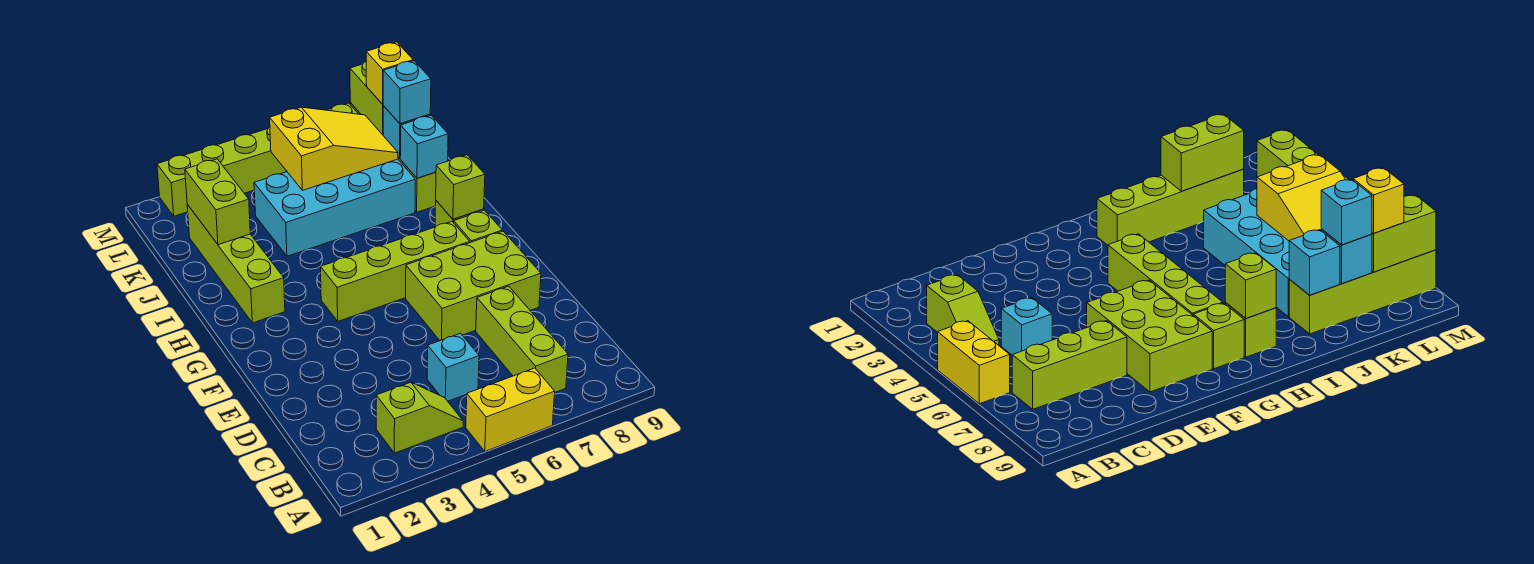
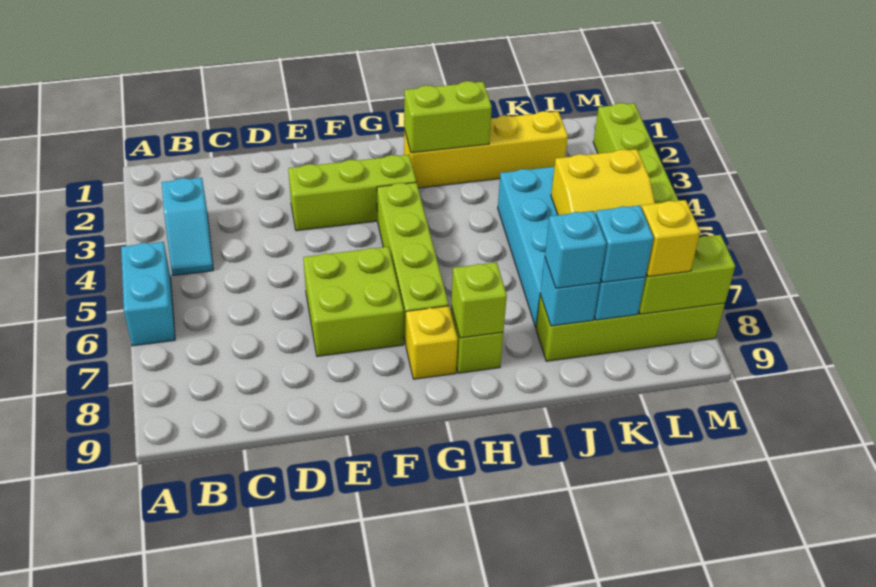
yellow brick A5:A6 level 1 -> cyan brick A5:A6 level 1
lime slope B3:B4 level 1 top 3 -> cyan slope B3:B4 level 1 top 3
lime brick B7:D7 level 1 -> lime brick E3:G3 level 1
cyan brick C5 level 1 -> cyan brick J8 level 3
lime brick E6:F8 level 1 -> lime brick E6:F7 level 1
lime brick G8 level 1 -> yellow brick G8 level 1
lime brick H2:K2 level 1 -> yellow brick H2:K2 level 1
lime brick J2:K2 level 2 -> lime brick H2:I2 level 2

